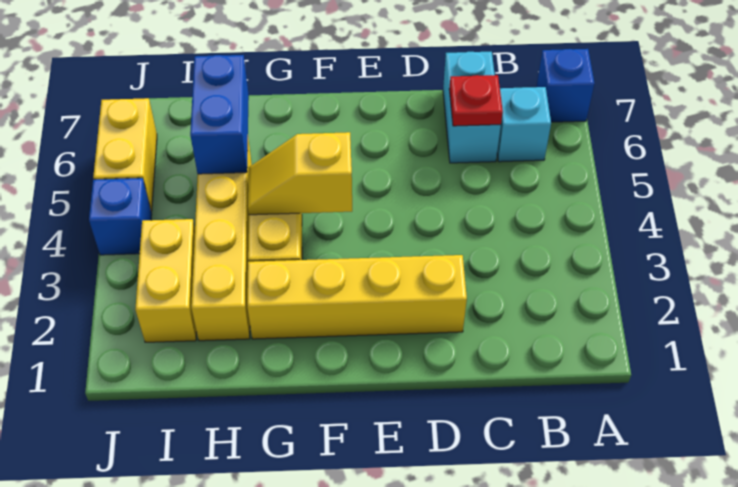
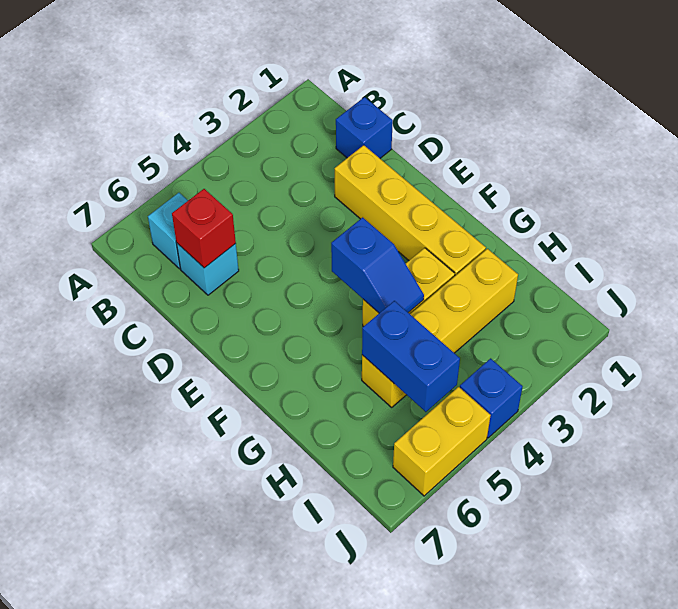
blue brick A7 level 1 -> blue brick C1 level 1
cyan brick C6:C7 level 1 -> cyan brick C6 level 1
red plate C6 level 2 -> red brick C6 level 2
yellow slope F4:G4 level 2 top F -> blue slope F4:G4 level 2 top F
blue brick H5:H6 level 2 -> blue brick H5:I5 level 2
yellow brick I2:I3 level 1 -> none

